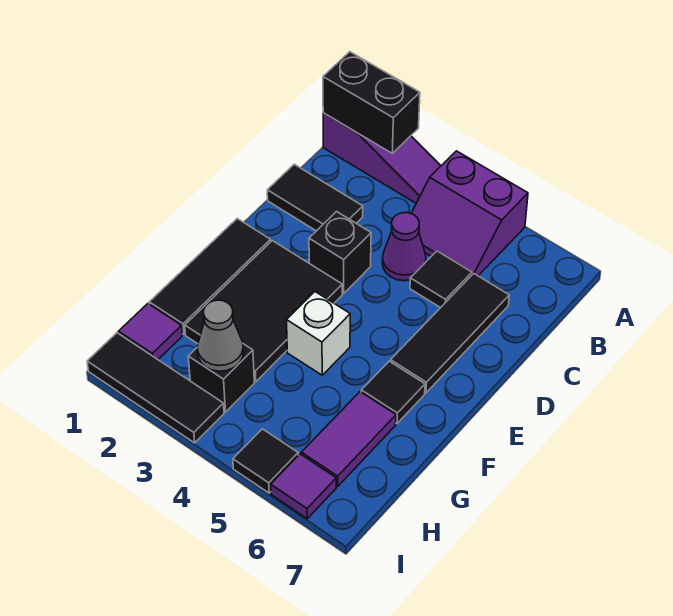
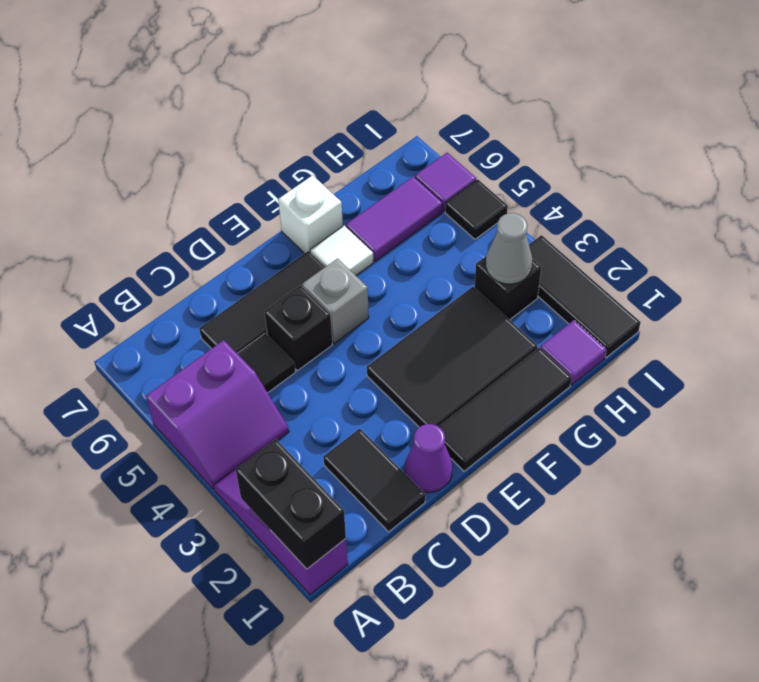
purple slope A4:B5 level 1 top A -> purple slope A4:B5 level 1 top 5
purple cone C4 level 1 -> purple cone D1 level 1
black brick D3 level 1 -> black brick D5 level 1
none -> grey brick E5 level 1
white brick F4 level 1 -> white brick F7 level 1
black tile F6 level 1 -> white tile F6 level 1

